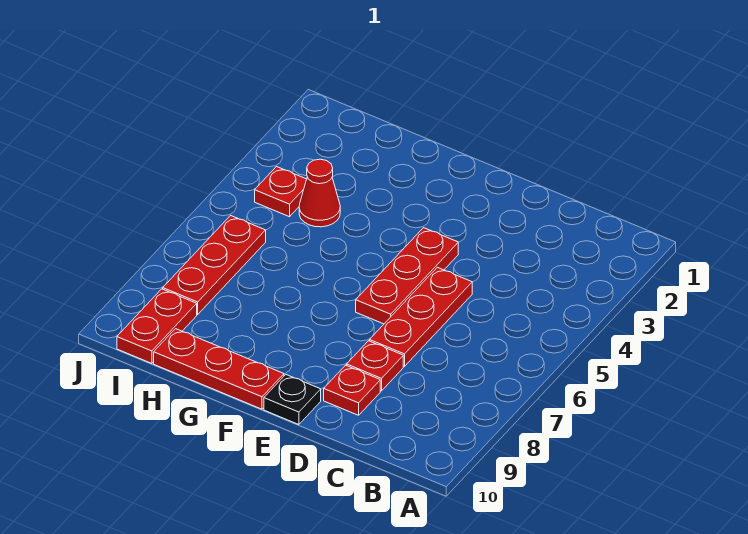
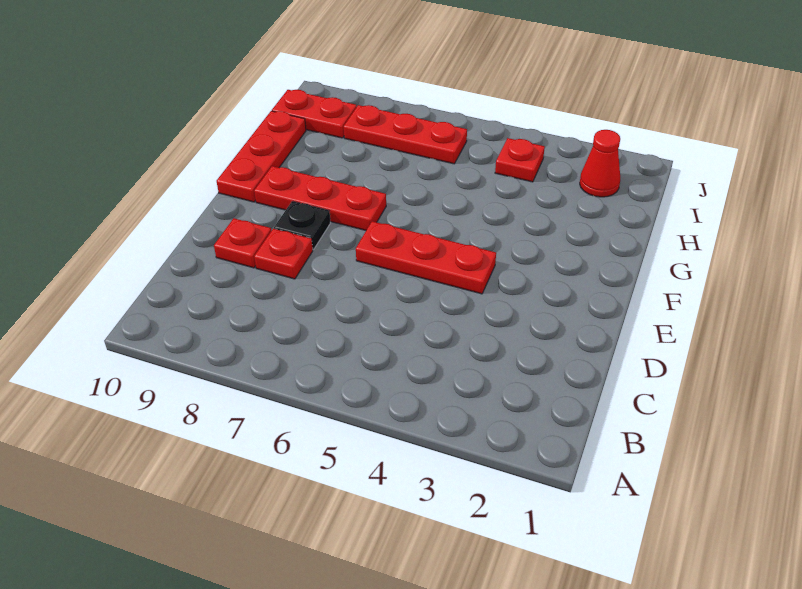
red plate D5:D7 level 1 -> red plate F7:F9 level 1
black plate E10 level 1 -> black plate E8 level 1
red cone H4 level 1 -> red cone I2 level 1

